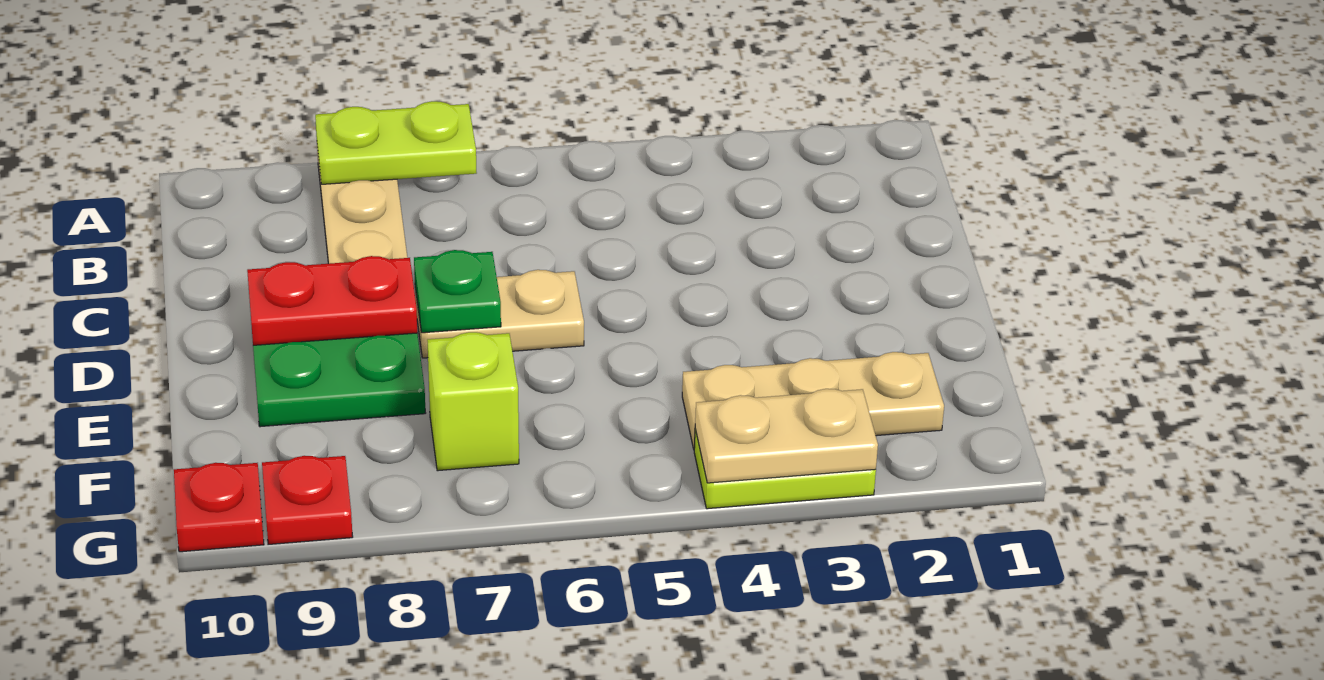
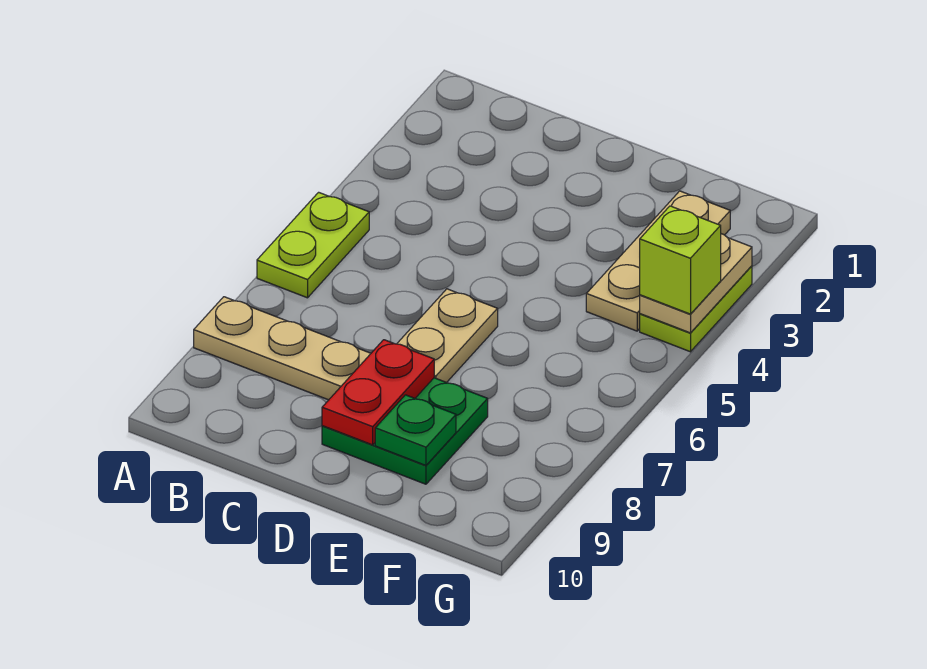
lime plate A7:A8 level 2 -> lime plate A5:A6 level 1
green plate D7 level 2 -> green plate E9 level 2
lime brick F7 level 1 -> lime brick G4 level 3
red plate G9 level 1 -> none
red plate G10 level 1 -> none

